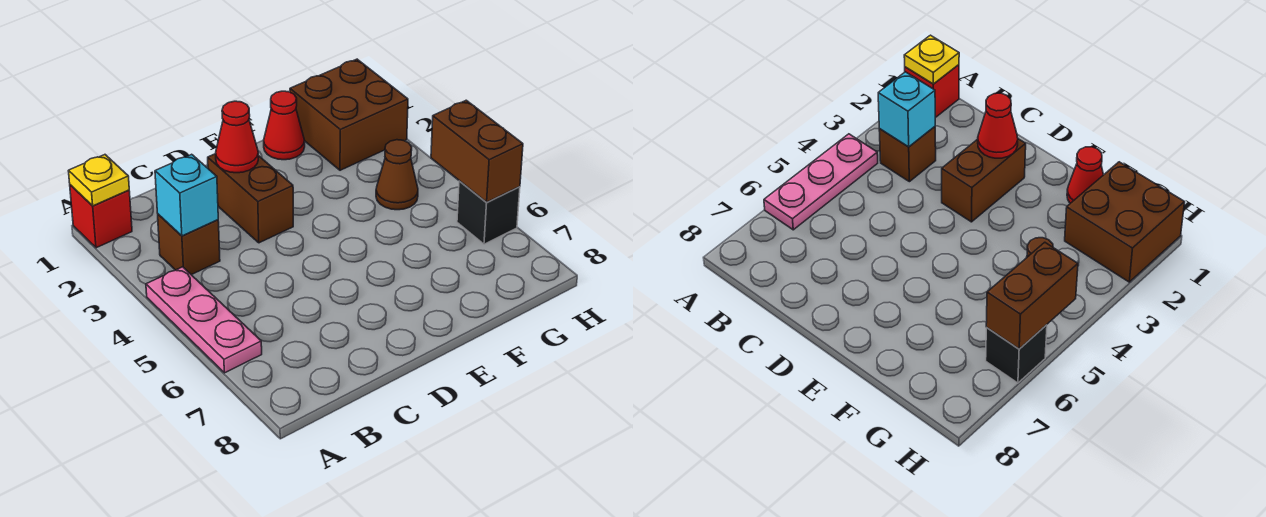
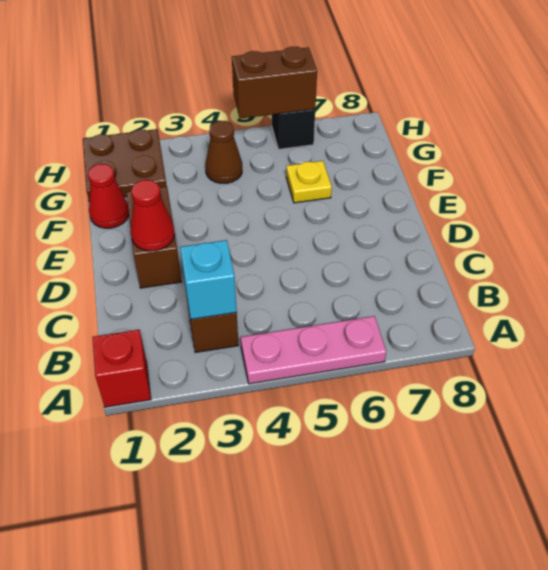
yellow plate A1 level 2 -> yellow plate F6 level 1
brown brick D2:D3 level 1 -> brown brick D2:E2 level 1
brown brick G1:H2 level 1 -> brown plate G1:H2 level 1

